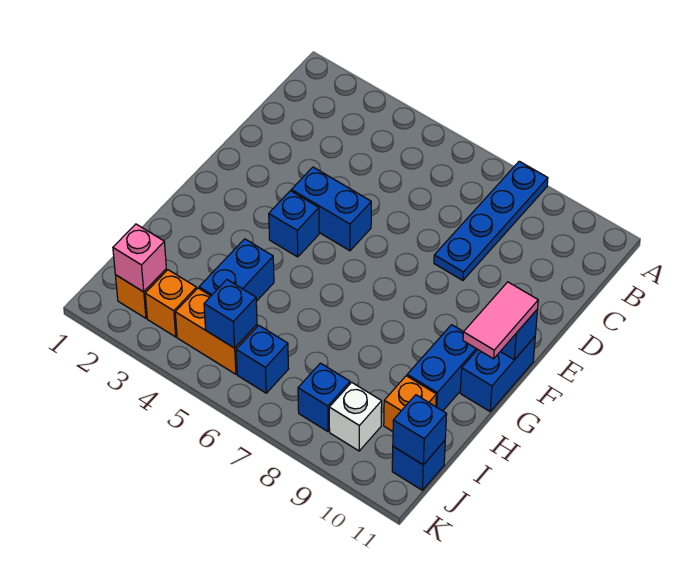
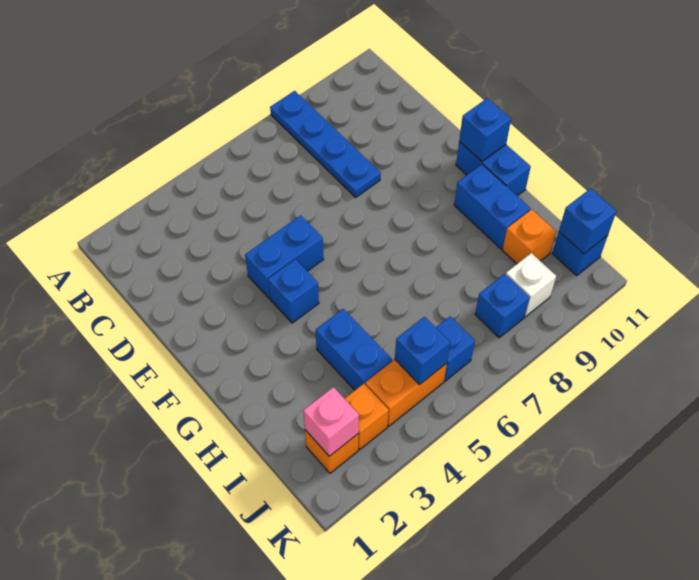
pink tile F11:G11 level 3 -> none

